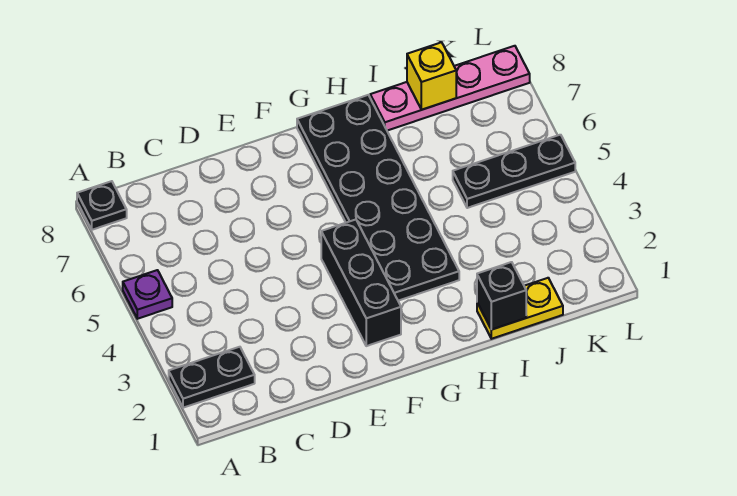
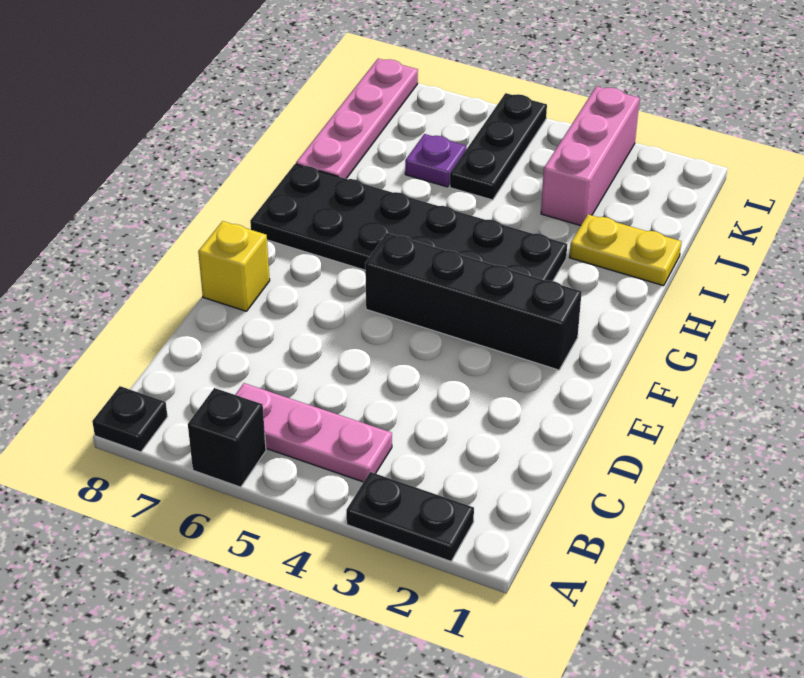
black plate A2:B2 level 1 -> black plate A2:A3 level 1
purple plate A5 level 1 -> purple plate J6 level 1
none -> pink plate B4:B6 level 1
black brick F2:F4 level 1 -> black brick F2:F5 level 1
yellow plate I1:J1 level 1 -> yellow plate I1:I2 level 1
black brick I1 level 2 -> black brick A6 level 1
none -> pink brick J3:L3 level 1
yellow brick J8 level 2 -> yellow brick E8 level 1

